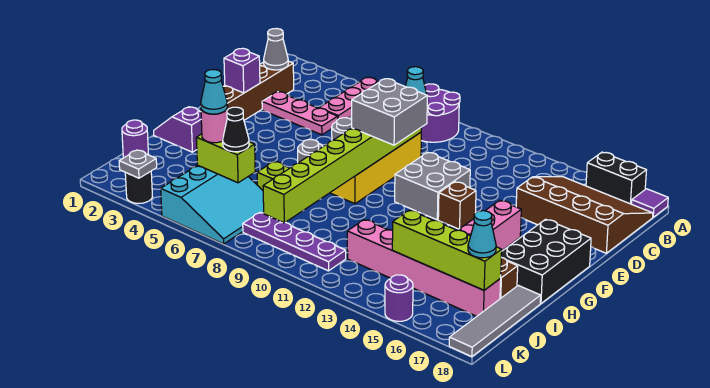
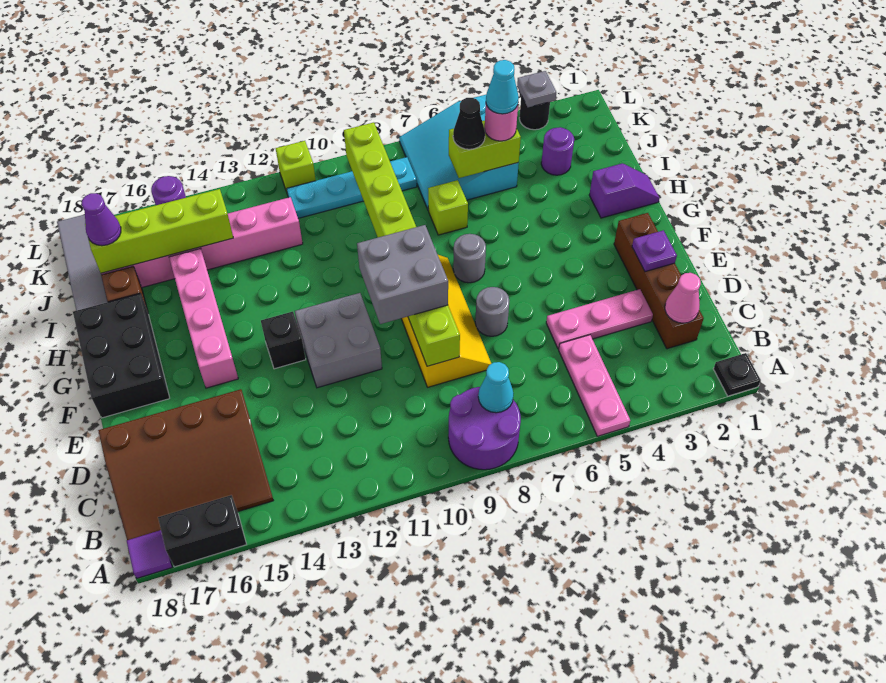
none -> black plate A1 level 1
grey cone C2 level 2 -> pink cone C2 level 2
purple brick E2 level 2 -> purple plate E2 level 2
brown brick F13 level 1 -> black brick F13 level 1
purple round brick J1 level 1 -> purple round brick J3 level 1
cyan cone J17 level 3 -> purple cone J17 level 3
purple plate K8:K11 level 1 -> cyan plate K8:K11 level 1
none -> lime brick L11 level 1

